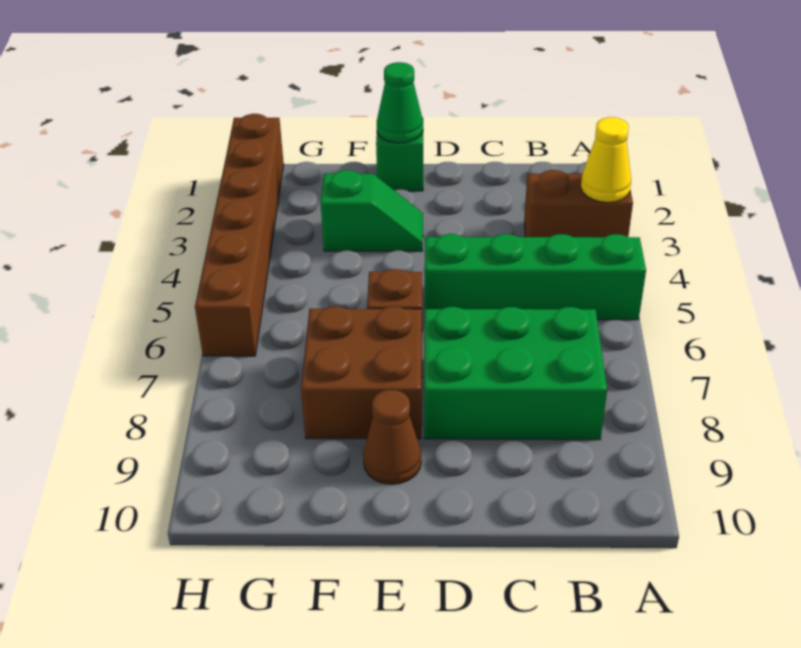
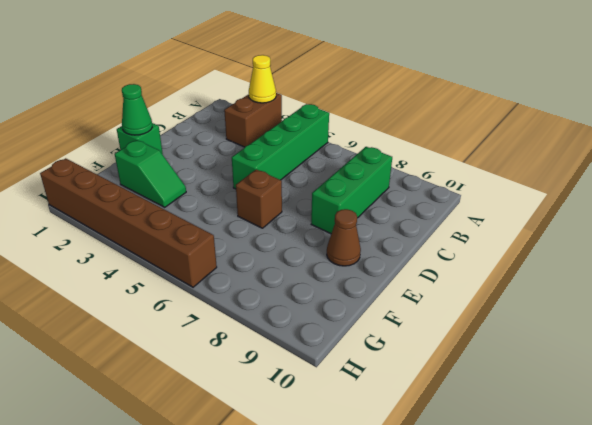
green brick B7:D8 level 1 -> green brick B8:D8 level 1
green slope E3:F3 level 1 top F -> green slope F2:F3 level 1 top 2
brown brick E7:F8 level 1 -> none

